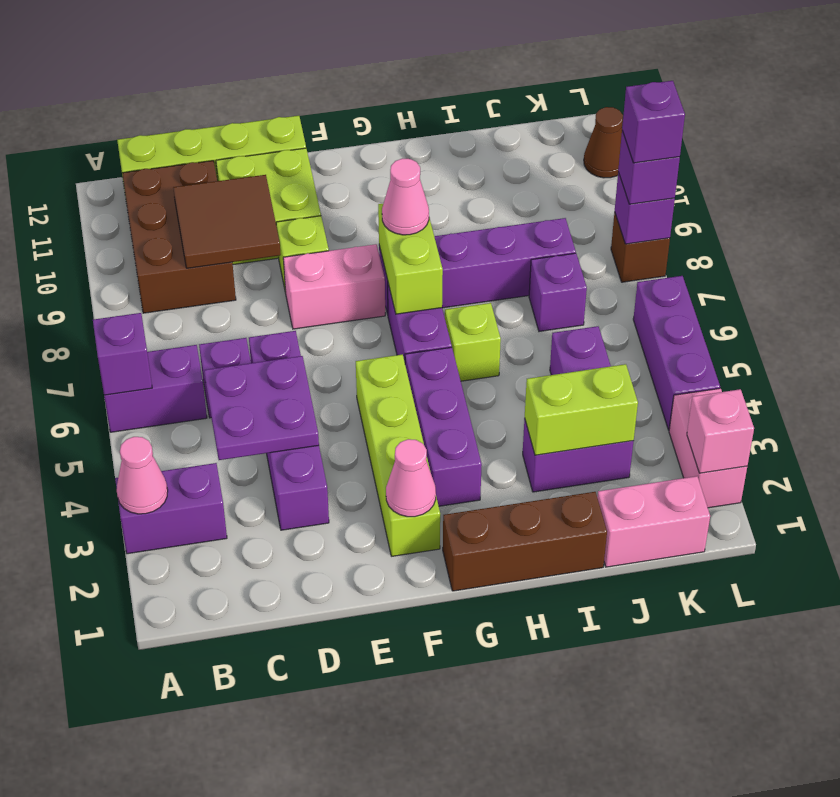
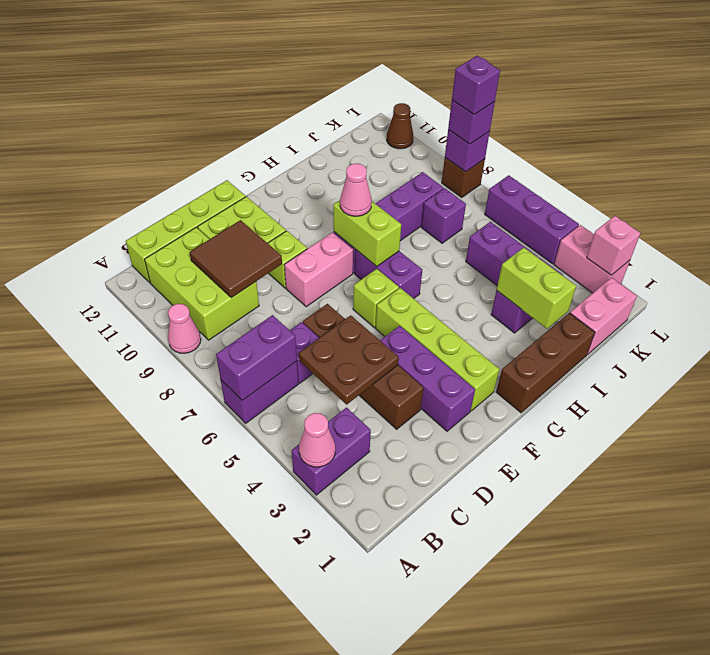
purple brick A6 level 2 -> purple brick A6:B6 level 2
brown brick B9:C11 level 1 -> lime brick B9:C11 level 1
purple plate C4:D5 level 2 -> brown plate C4:D5 level 2
purple brick D3:D6 level 1 -> brown brick D3:D6 level 1
pink cone F2 level 2 -> pink cone A9 level 1
purple brick G3:G5 level 1 -> purple brick E2:E4 level 1
lime brick H6 level 1 -> lime brick F6 level 1
lime brick I3:J3 level 2 -> lime brick I2:I3 level 2

